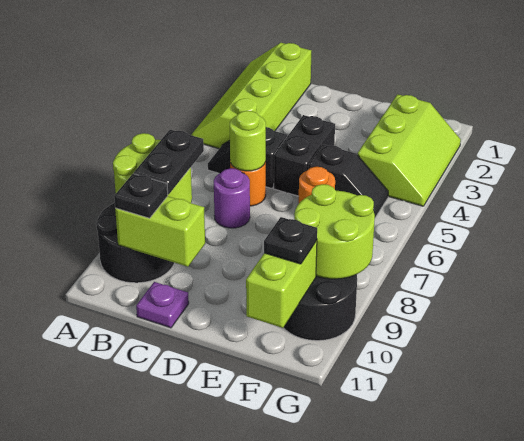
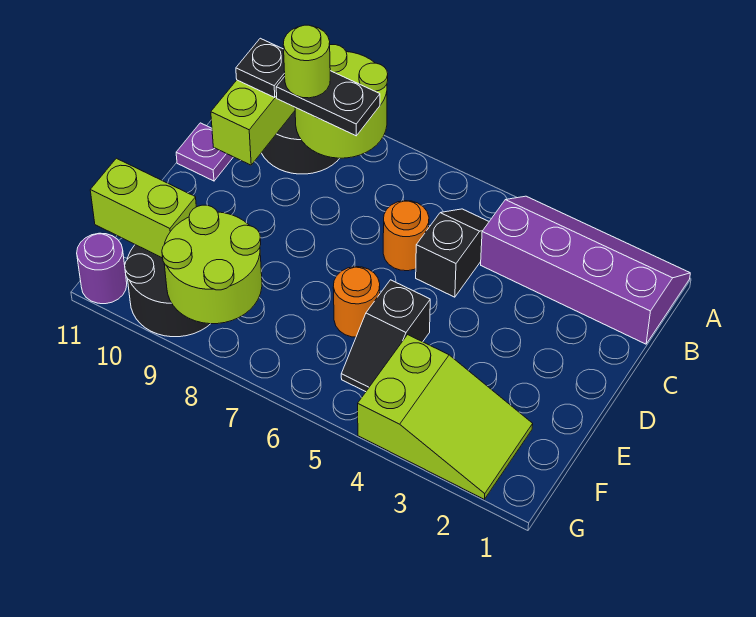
lime slope A1:B4 level 1 top B -> purple slope A1:B4 level 1 top B
lime round brick C6 level 2 -> lime round brick B9 level 4
purple round brick C7 level 1 -> purple round brick G11 level 1
black brick D4:D5 level 1 -> none
lime slope F2:G4 level 1 top F -> lime slope F2:G4 level 1 top 4
black plate F10 level 3 -> none

